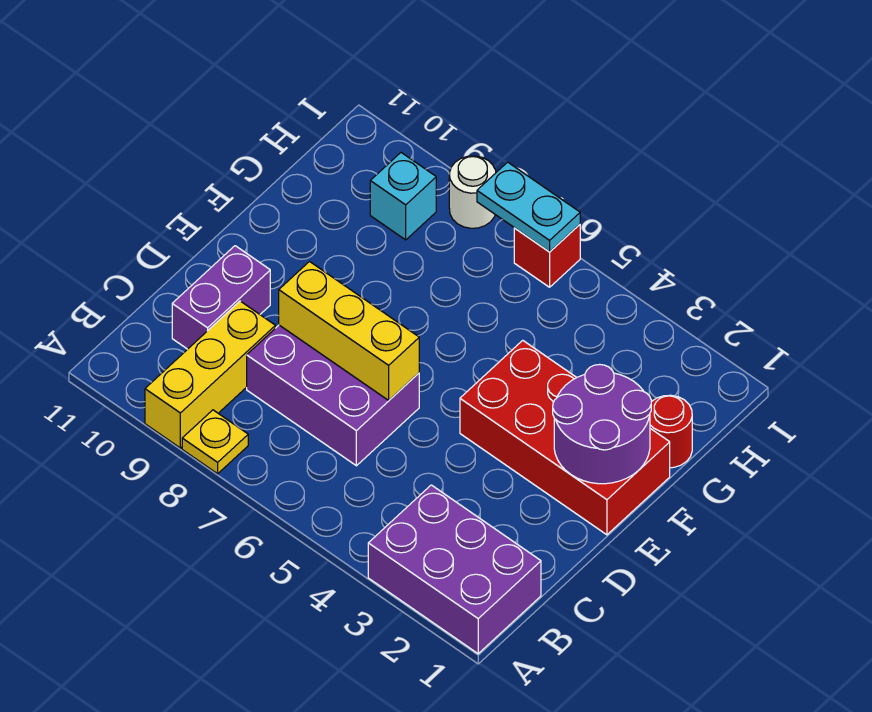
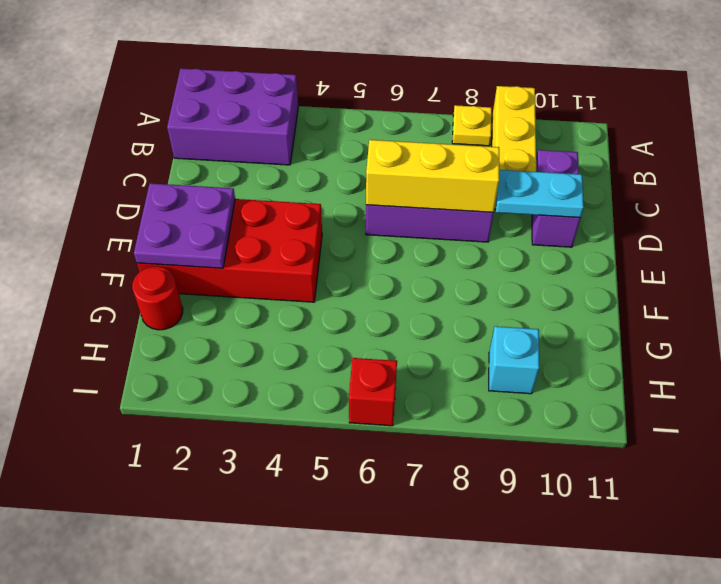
purple round brick E1:F2 level 2 -> purple plate E1:F2 level 2
cyan plate I6:I7 level 2 -> cyan plate D9:D10 level 2
white round brick I8 level 1 -> none

